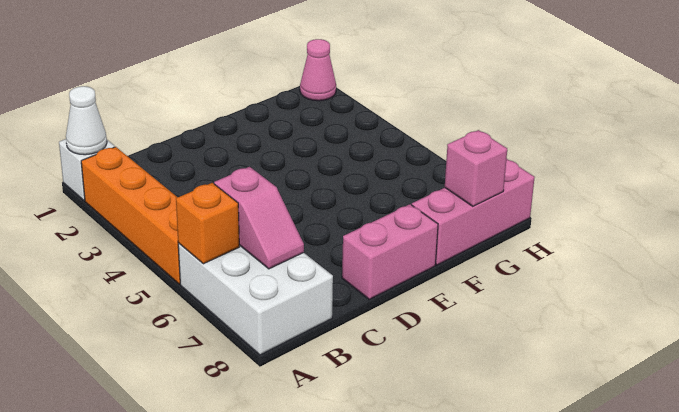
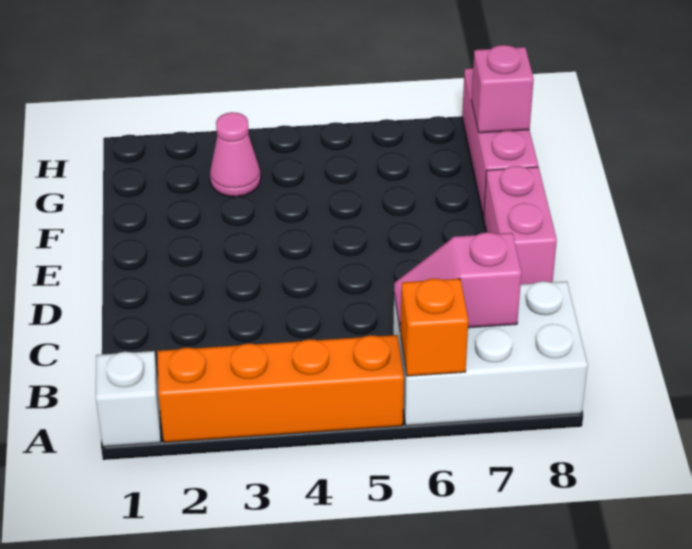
white cone A1 level 2 -> none
pink slope B6:B7 level 2 top 6 -> pink slope B6:B7 level 2 top 7
pink cone H1 level 1 -> pink cone G3 level 1

